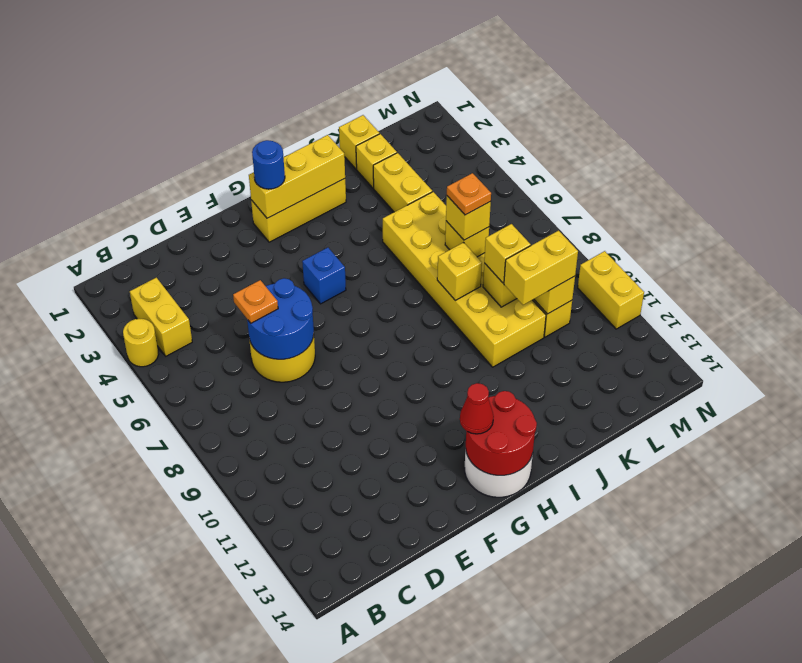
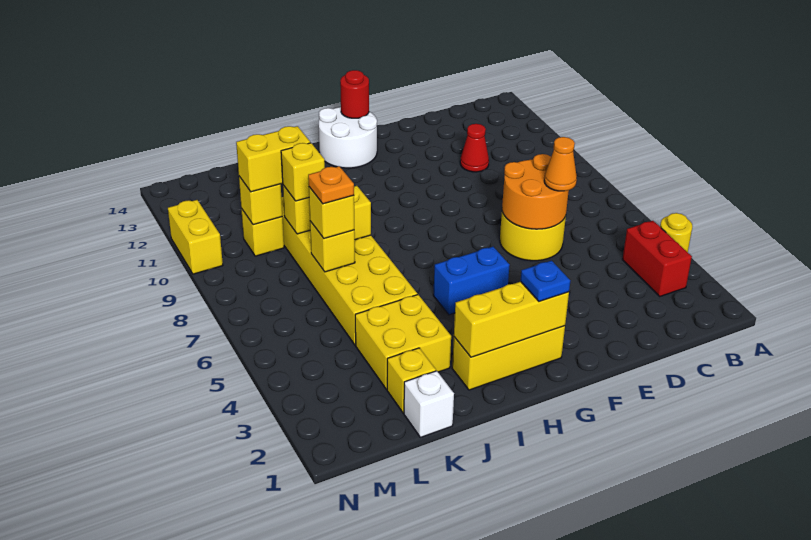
yellow brick B3:B4 level 1 -> red brick B3:B4 level 1
blue round brick D6:E7 level 2 -> orange round brick D6:E7 level 2
orange plate D6 level 3 -> orange cone D6 level 3
blue round brick G2 level 3 -> blue plate G2 level 3
blue brick G5 level 1 -> blue brick G5:H5 level 1
red round brick G13:H14 level 2 -> red round brick G14 level 2
red cone G13 level 3 -> red cone D11 level 1
yellow brick K1 level 1 -> white brick K1 level 1
yellow brick K3:K4 level 1 -> yellow brick J3:K4 level 1

